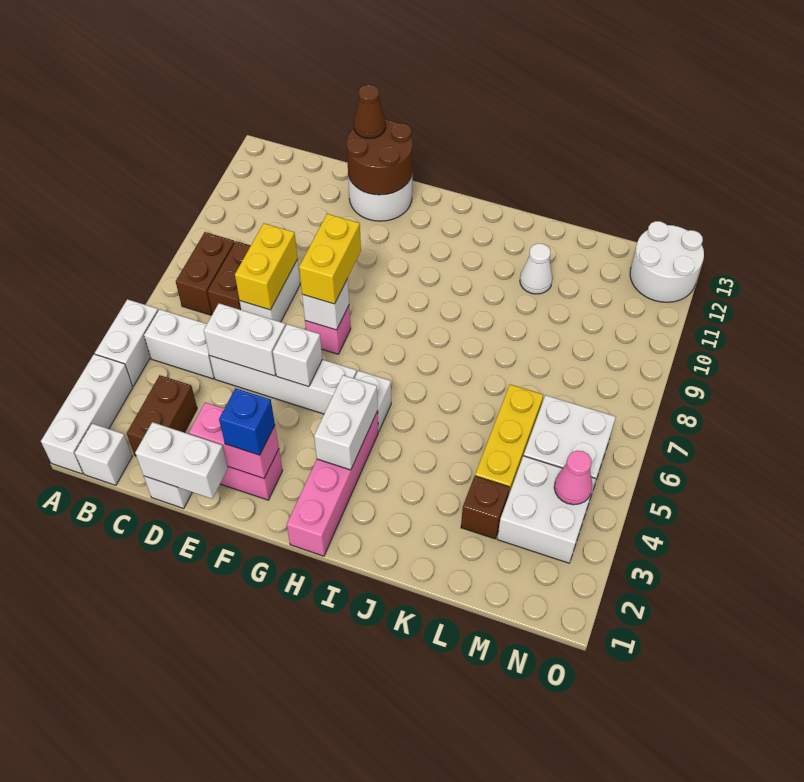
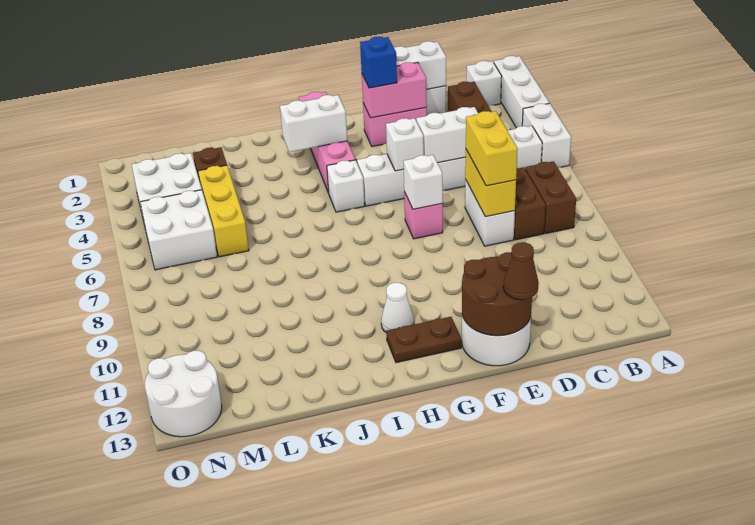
yellow brick F7:F8 level 3 -> yellow brick D7:D8 level 3
none -> brown plate G12:H12 level 1
white brick H3:H4 level 2 -> white brick H3:I3 level 2
white cone K11 level 1 -> white cone H11 level 1
pink cone N4 level 2 -> none

